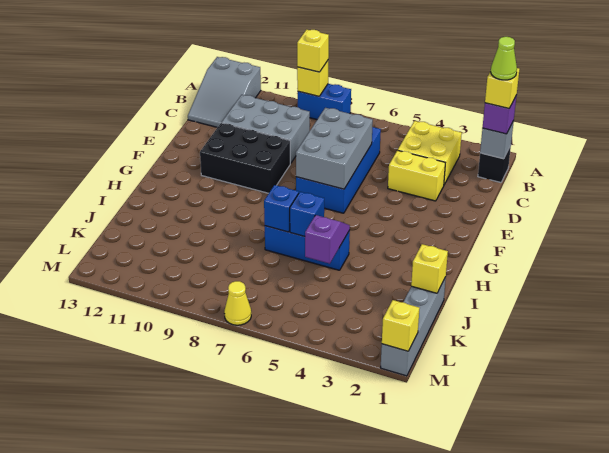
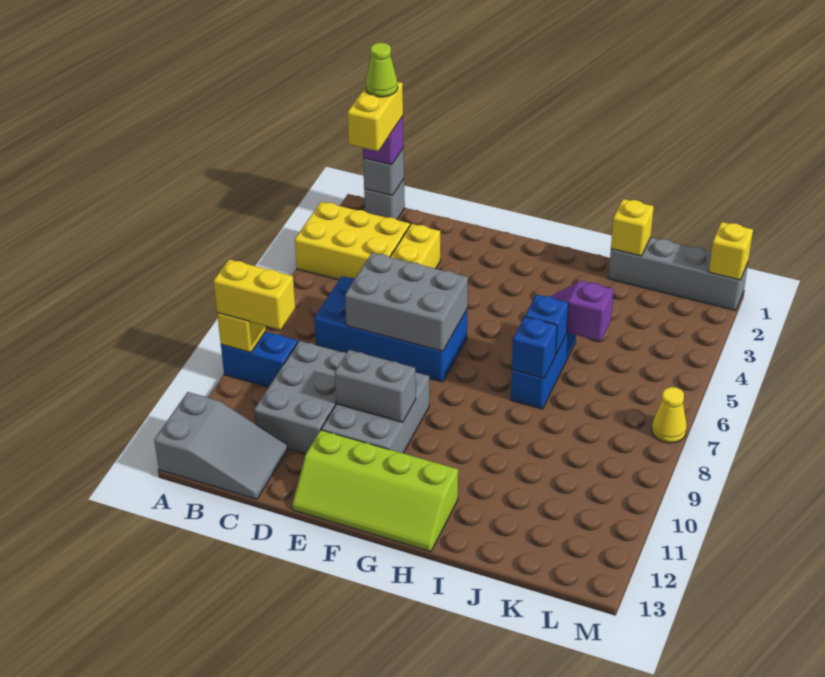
blue brick A8:A9 level 1 -> blue brick A9:B9 level 1
yellow brick A9 level 3 -> yellow brick A9:B9 level 3
black brick B1 level 1 -> grey brick B1 level 1
yellow brick B1 level 4 -> yellow brick B1:B2 level 4
yellow brick B3:C4 level 1 -> yellow brick A3:C4 level 1
black brick E9:F11 level 1 -> grey brick E9:F11 level 1
none -> grey brick E10:F10 level 2
none -> lime slope E12:H13 level 1 top 12

